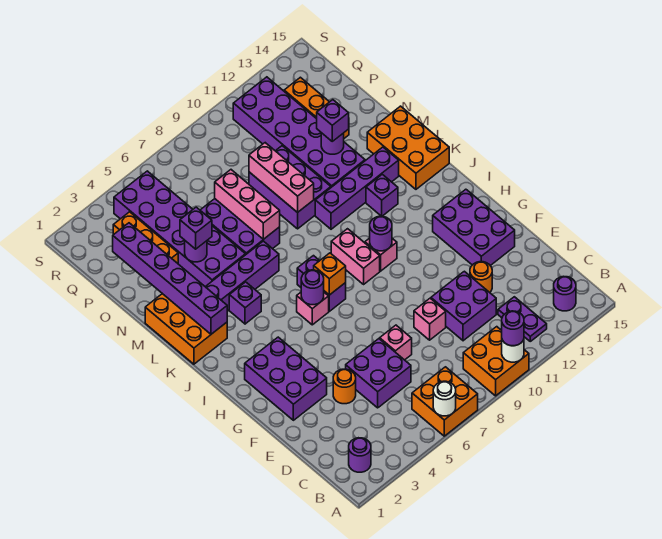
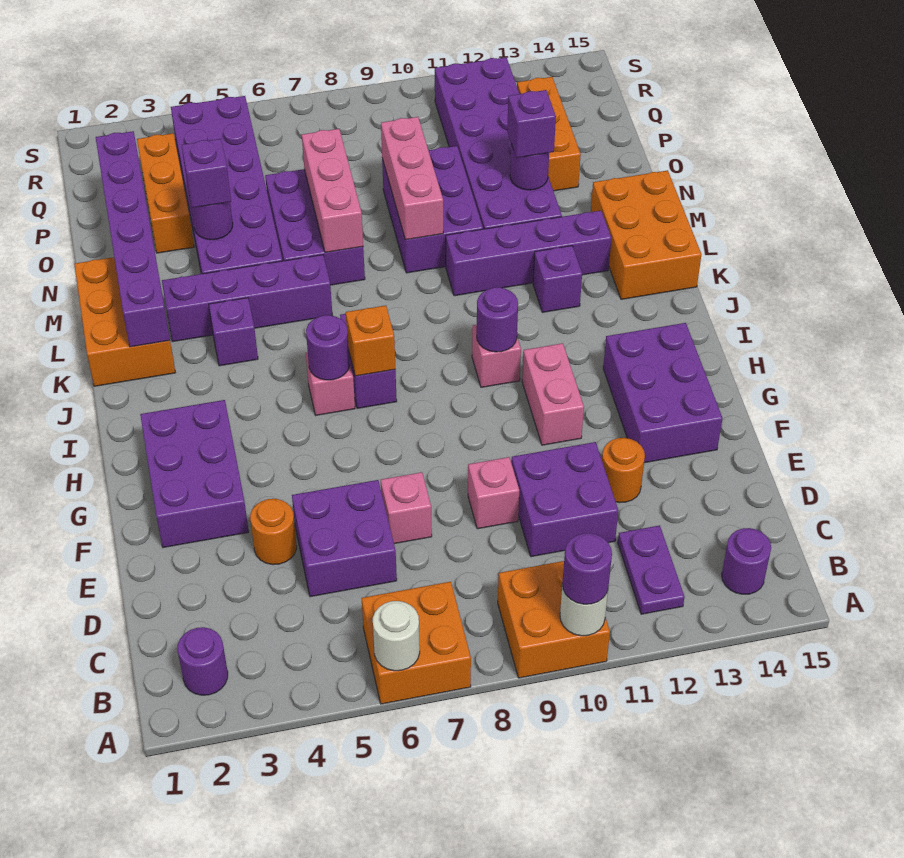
pink brick I9:J9 level 1 -> pink brick G11:H11 level 1

